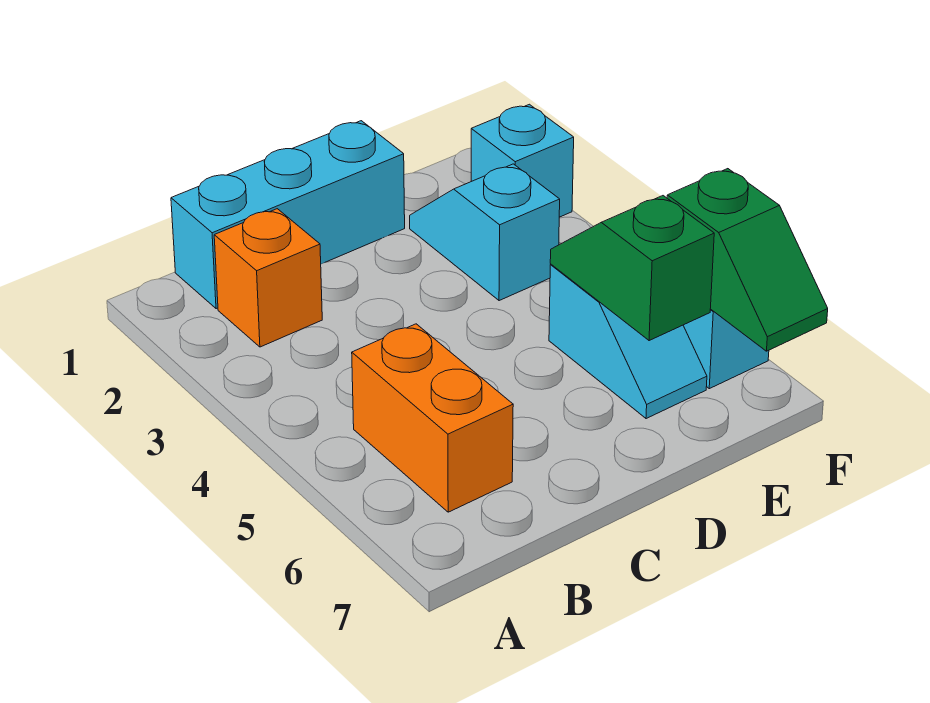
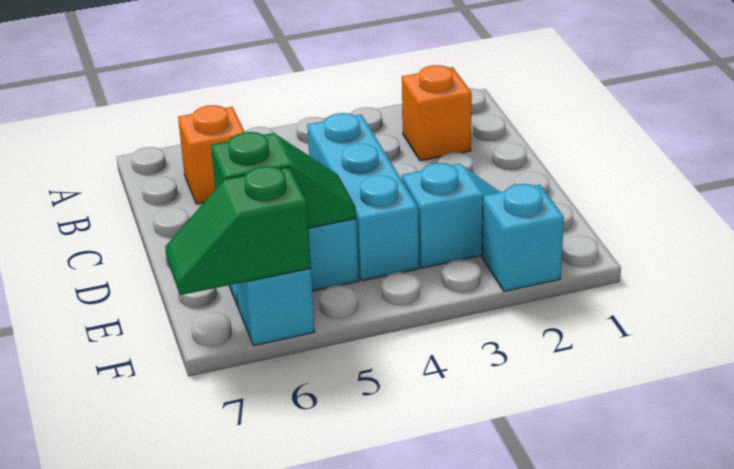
cyan brick B1:D1 level 1 -> cyan brick C4:E4 level 1
orange brick B5:B6 level 1 -> orange brick B6 level 1

